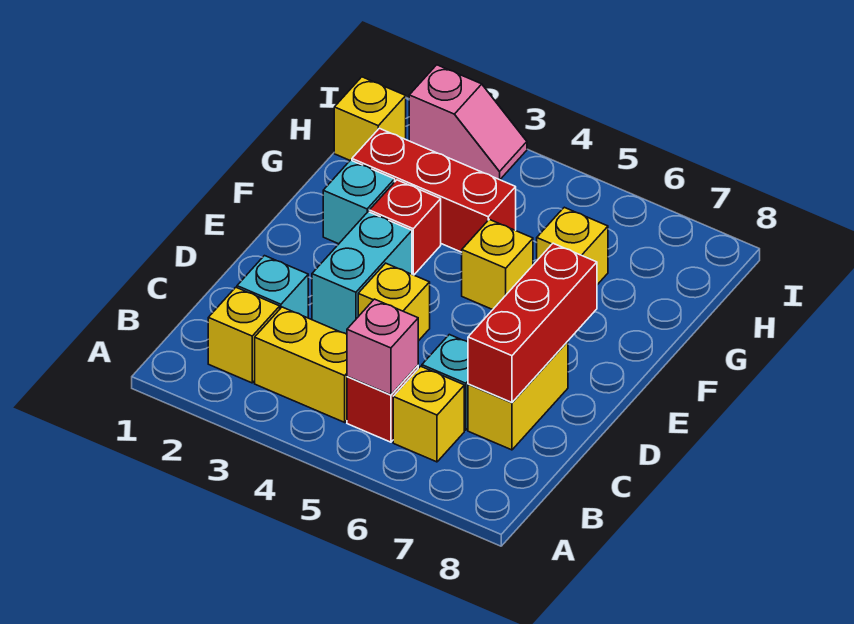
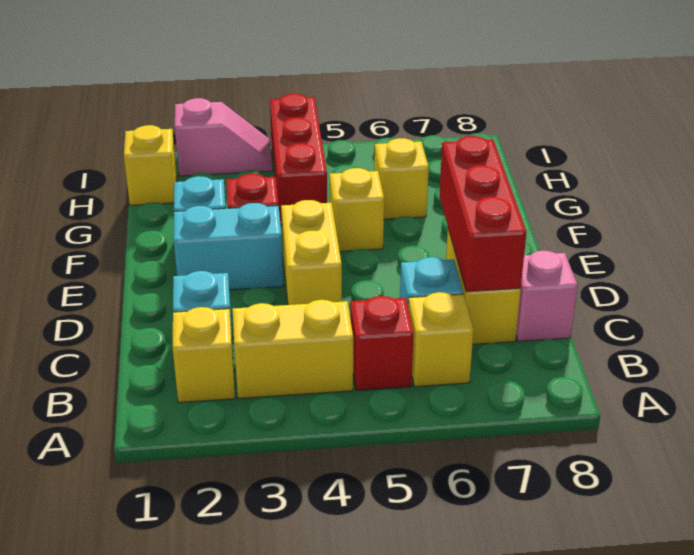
pink brick B5 level 2 -> pink brick C8 level 1
cyan brick D3:E3 level 1 -> cyan brick E2:E3 level 1
yellow brick D4 level 1 -> yellow brick D4:E4 level 1
red brick G2:G4 level 1 -> red brick G4:I4 level 1

